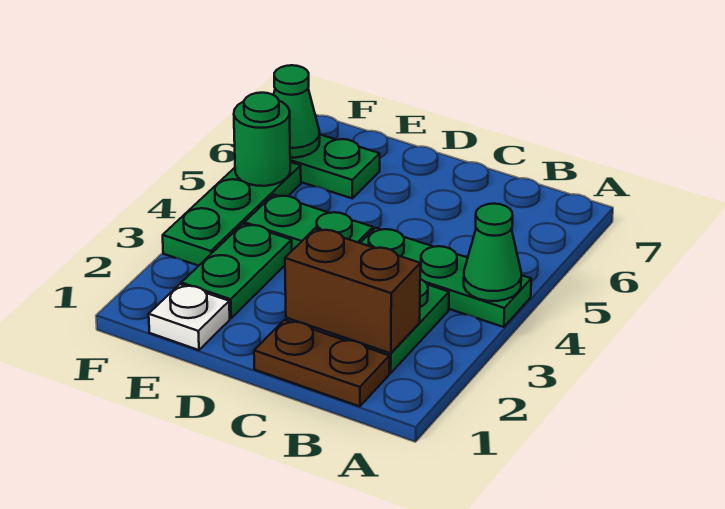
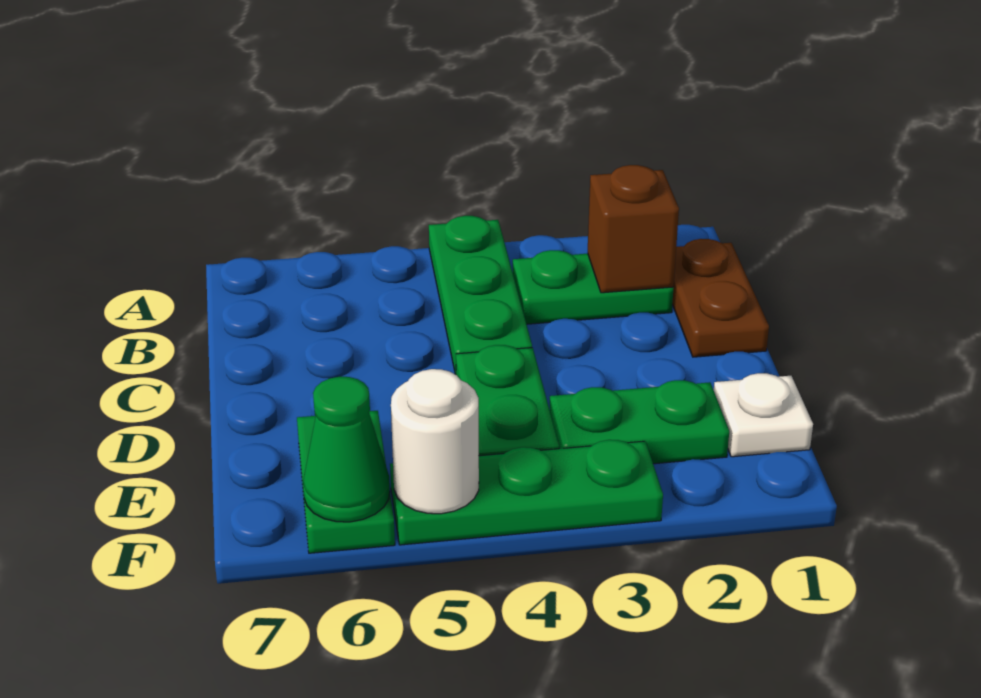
green cone A4 level 2 -> none
brown brick B2:C2 level 2 -> brown brick B2 level 2
green round brick F5 level 2 -> white round brick F5 level 2

